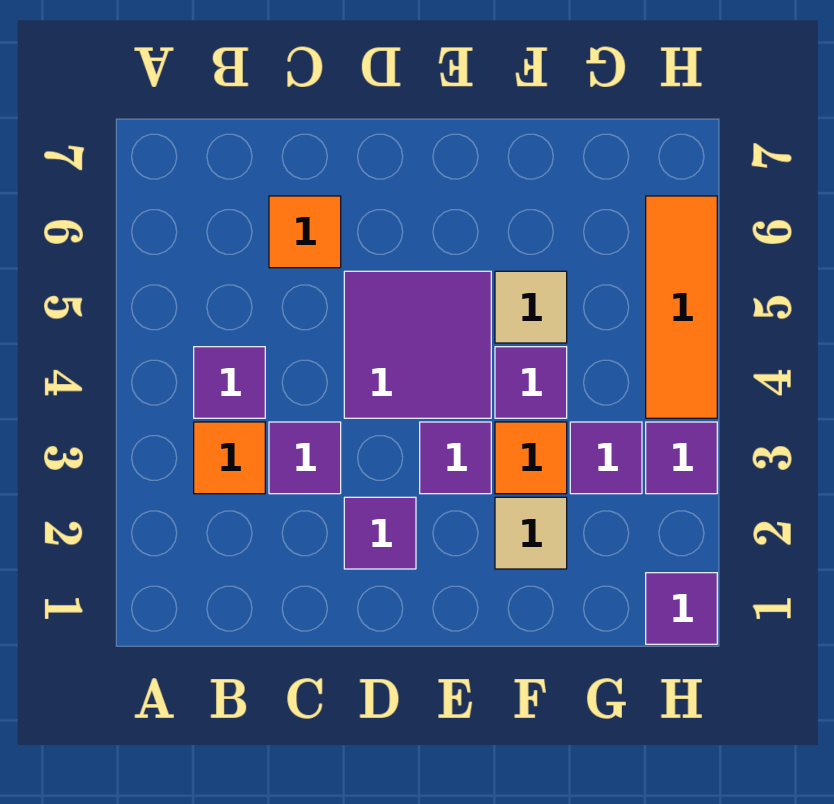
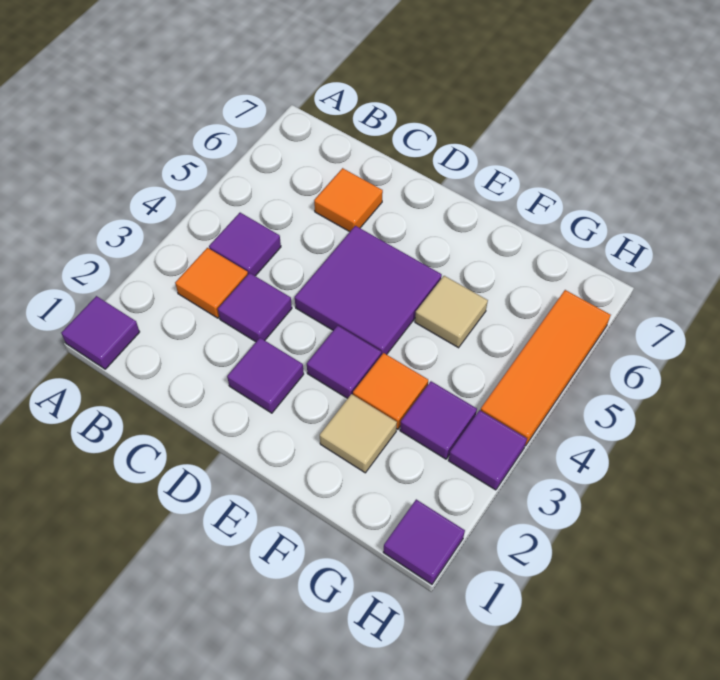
purple tile F4 level 1 -> purple tile A1 level 1

